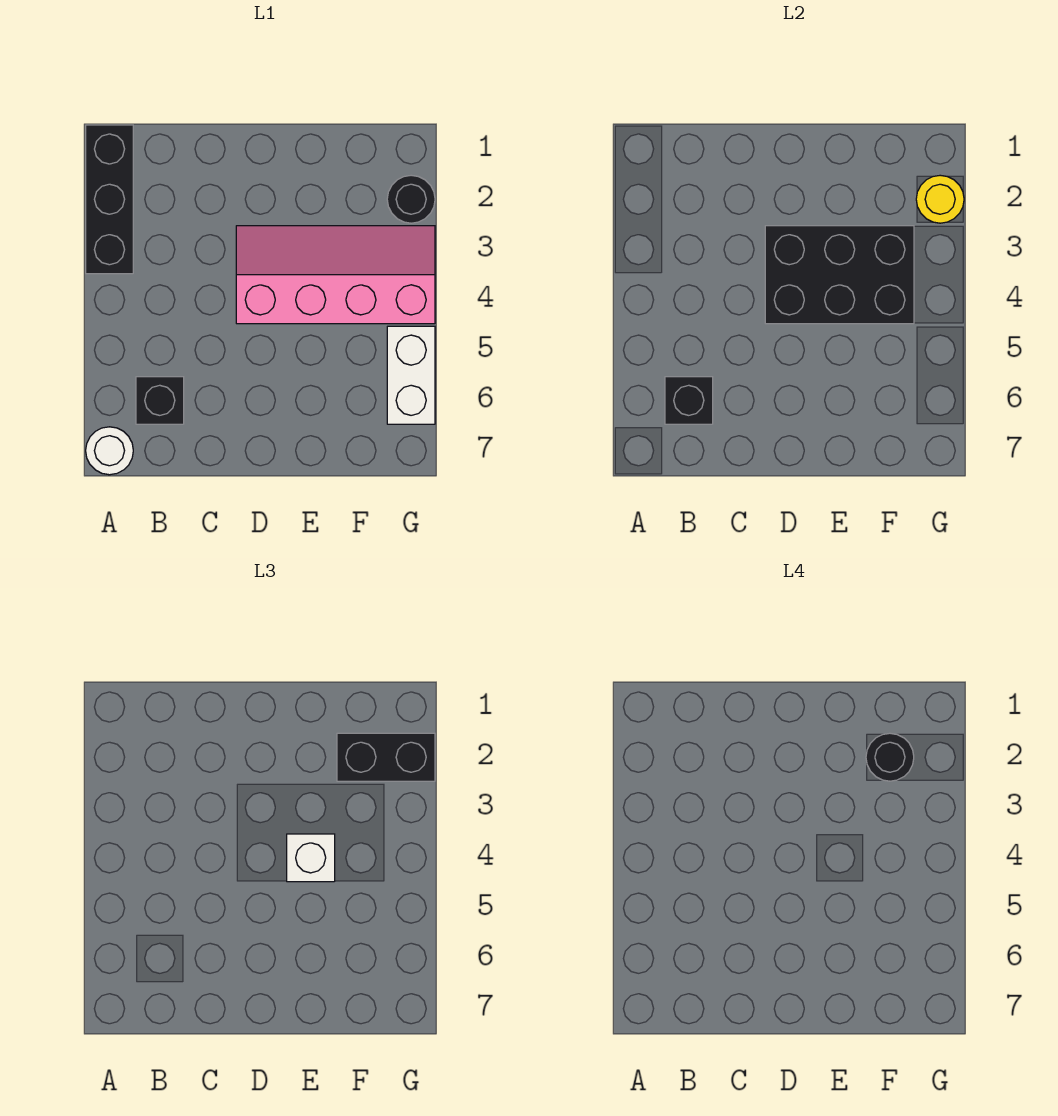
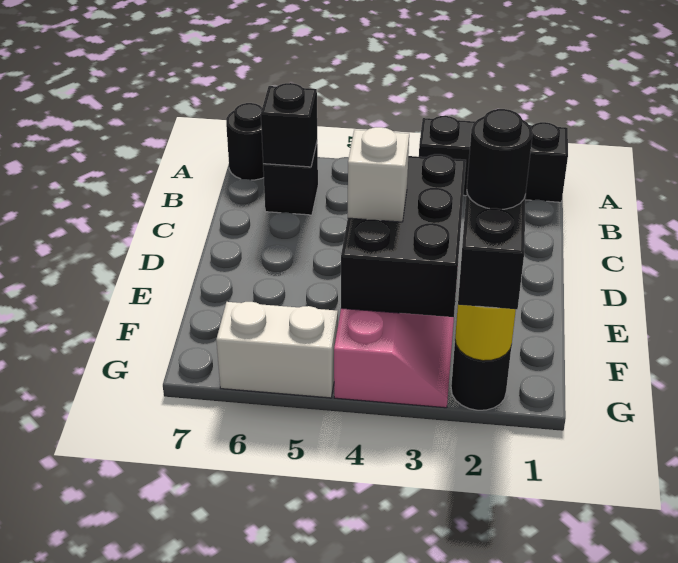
white round brick A7 level 1 -> black round brick A7 level 1

